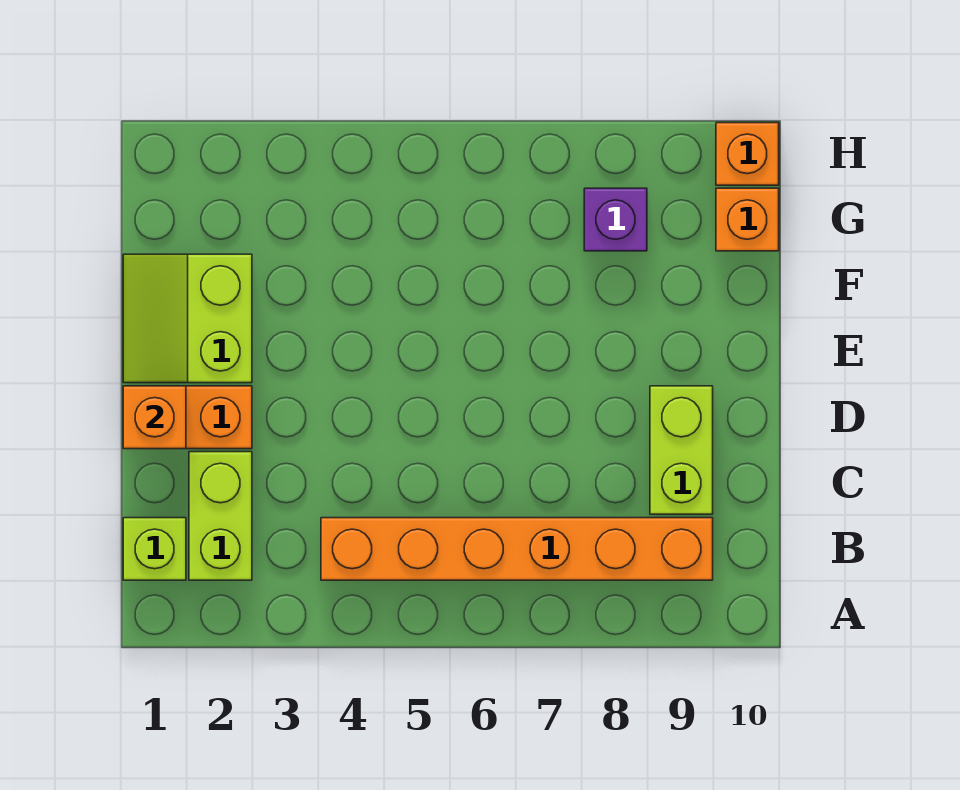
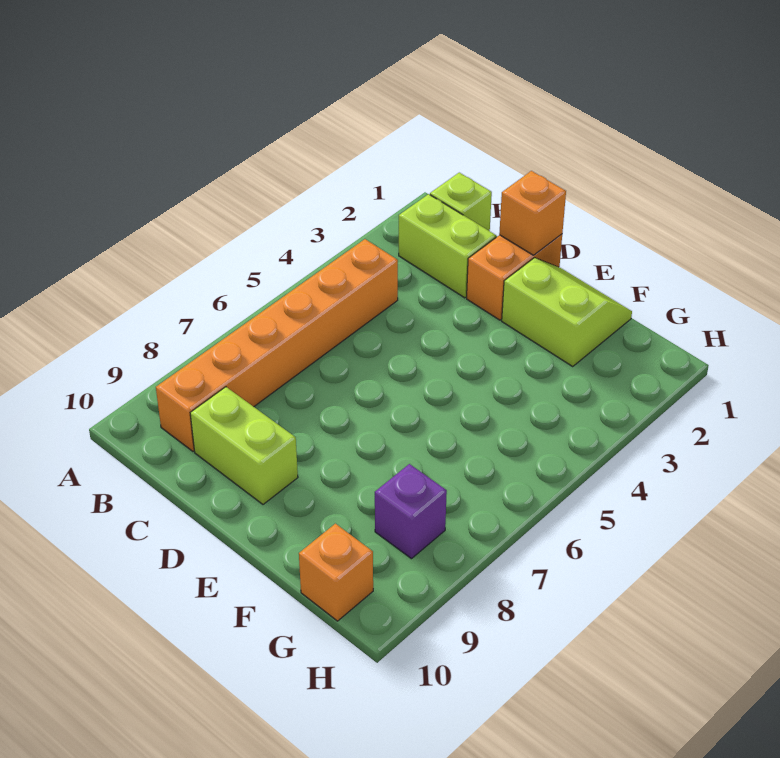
orange brick H10 level 1 -> none

